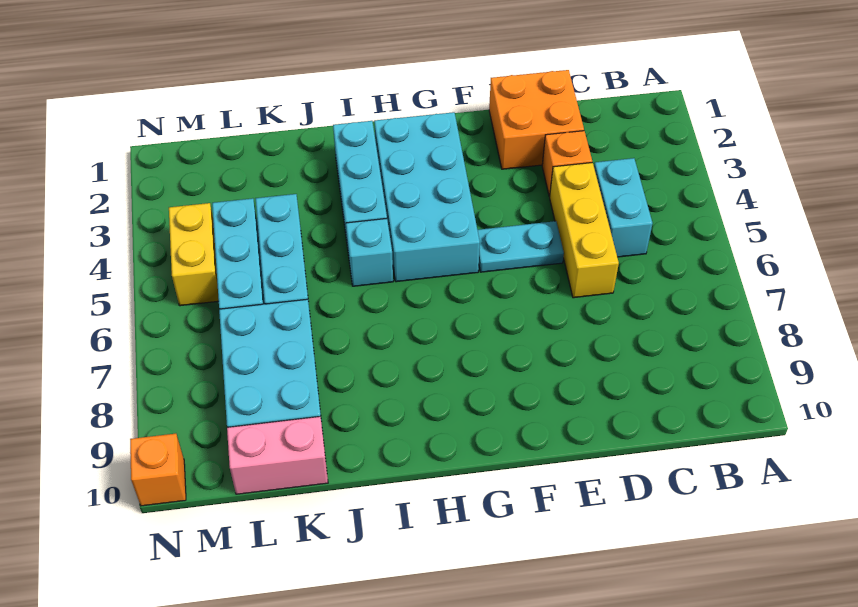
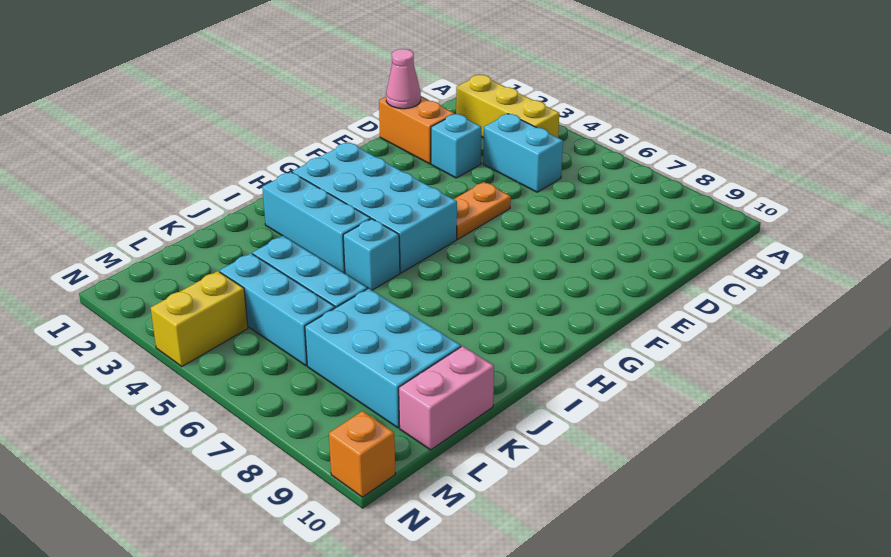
orange brick D1:E2 level 1 -> orange brick D1:D2 level 1
none -> pink cone D1 level 2
orange brick D3 level 1 -> cyan brick D3 level 1
yellow brick D4:D6 level 1 -> yellow brick B2:B4 level 1
cyan plate E5:F5 level 1 -> orange plate E5:F5 level 1
yellow brick M4:M5 level 1 -> yellow brick M4:N4 level 1

